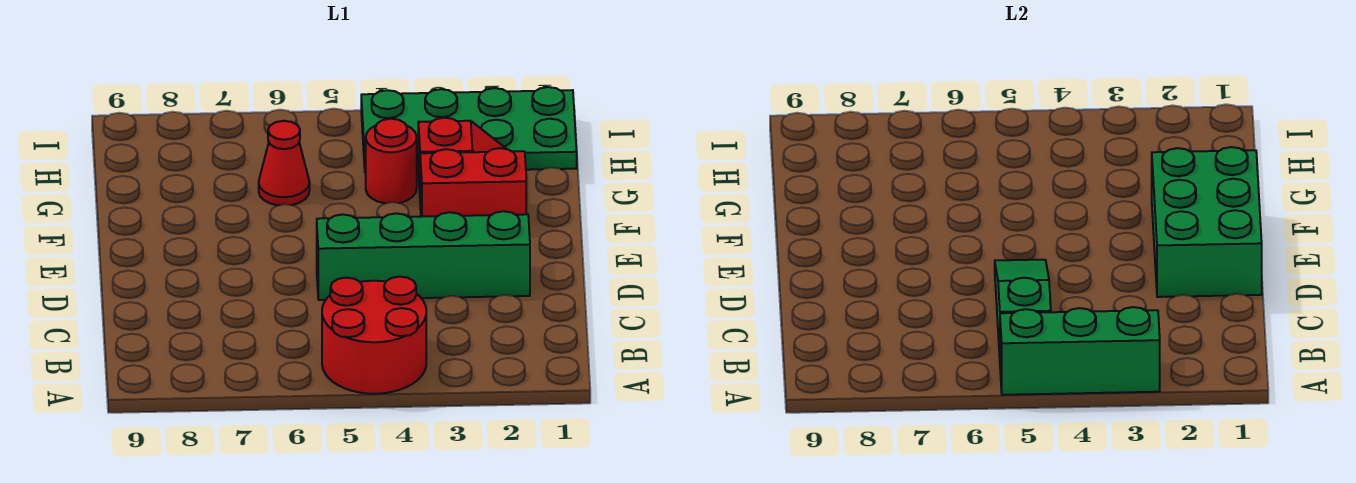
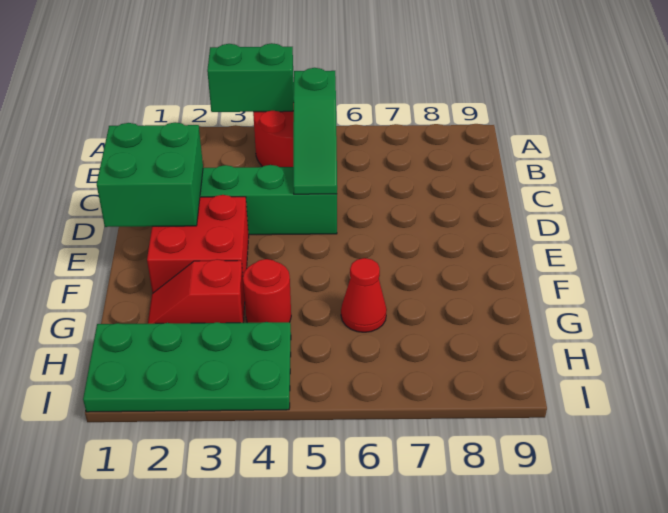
green brick A3:A5 level 2 -> green brick A3:A4 level 2
green brick D1:F2 level 2 -> green brick D1:E2 level 2
red brick F2:F3 level 1 -> red brick E2:F3 level 1

